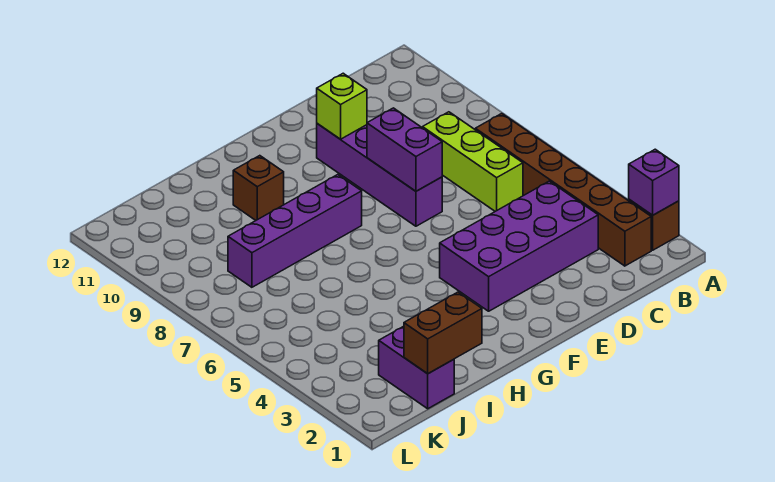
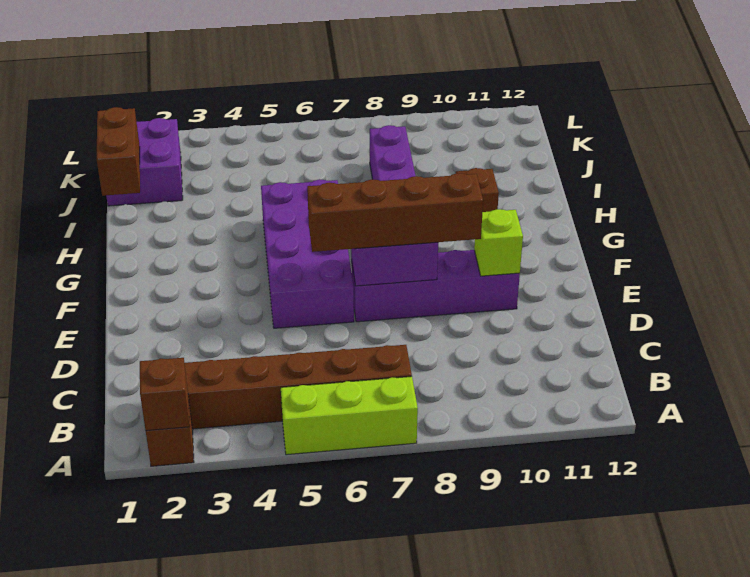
purple brick A2 level 2 -> brown brick A2 level 2
purple brick C3:F4 level 1 -> purple brick E5:H6 level 1
lime brick C6:C8 level 1 -> lime brick A5:A7 level 1
none -> brown brick E6:E9 level 3
purple brick J1:J2 level 1 -> purple brick J1:K2 level 1

